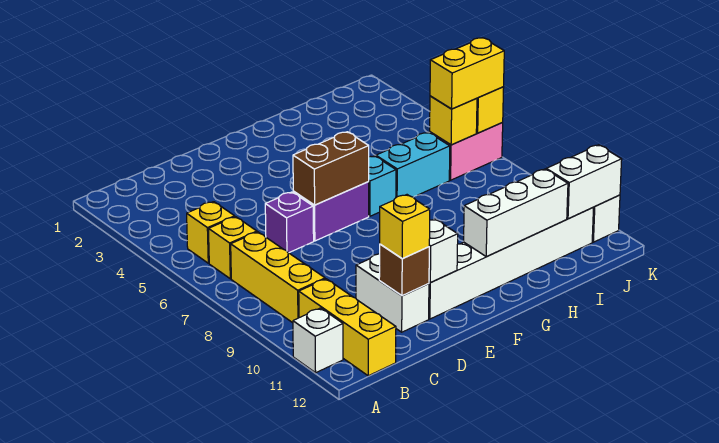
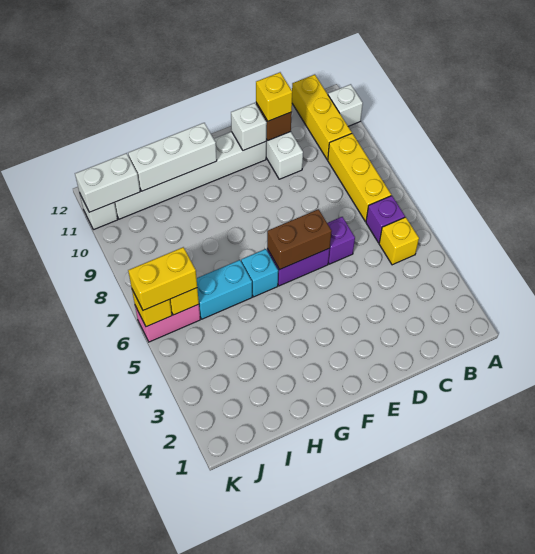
yellow brick B6 level 1 -> purple brick B6 level 1

